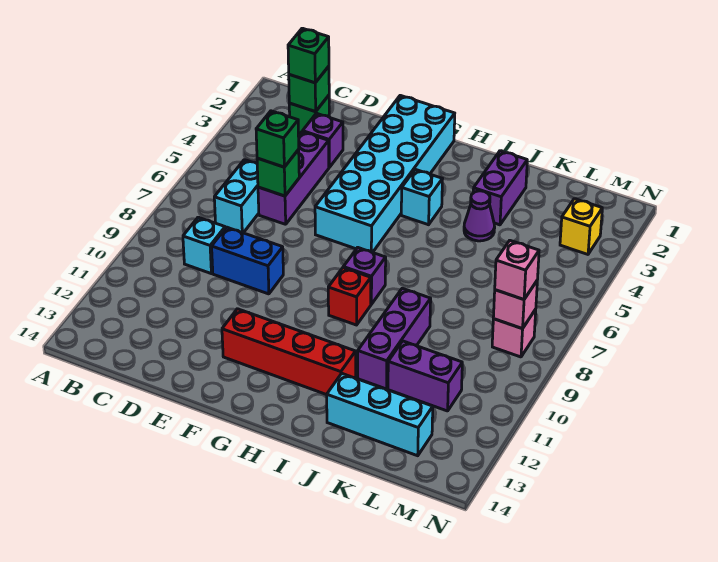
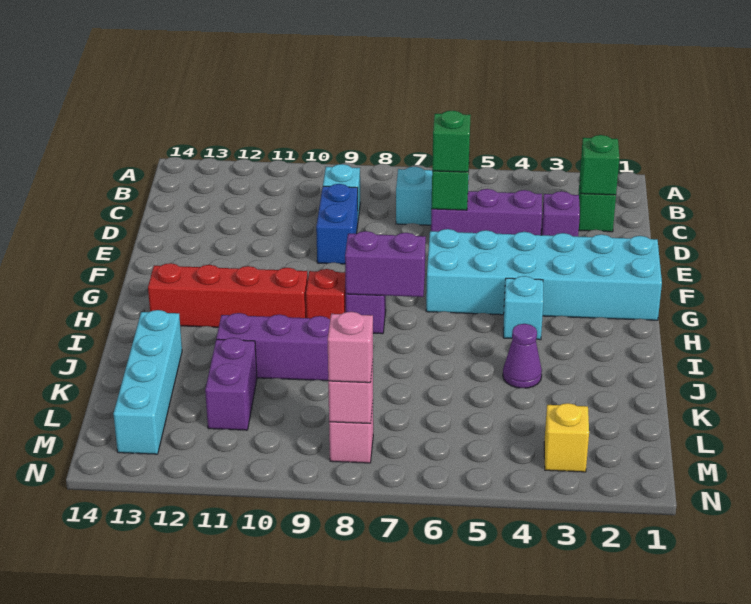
green brick C2 level 3 -> none
red brick F12:I12 level 1 -> red brick H10:H13 level 1
purple brick J2:J3 level 1 -> purple brick H7:H8 level 2
cyan brick J13:L13 level 1 -> cyan brick J13:M13 level 1

